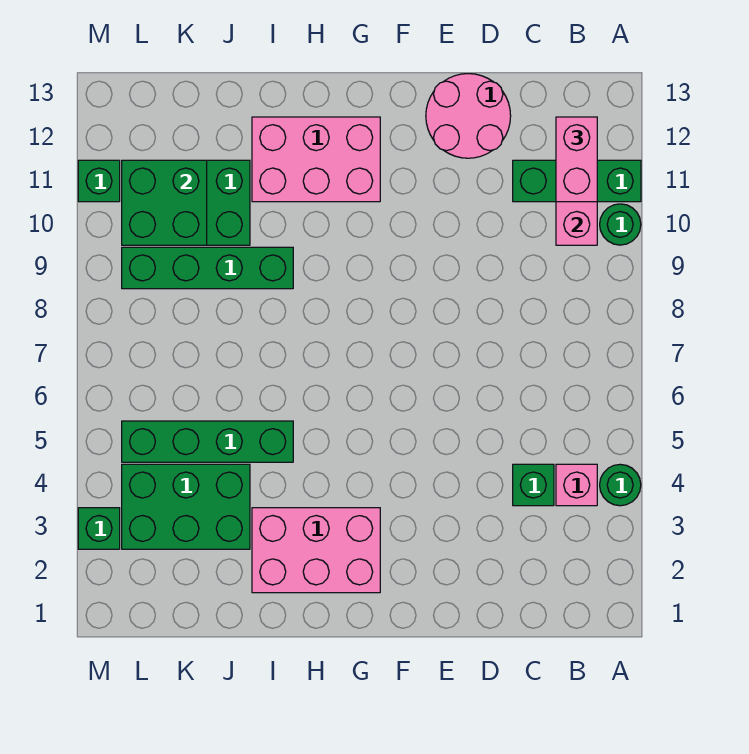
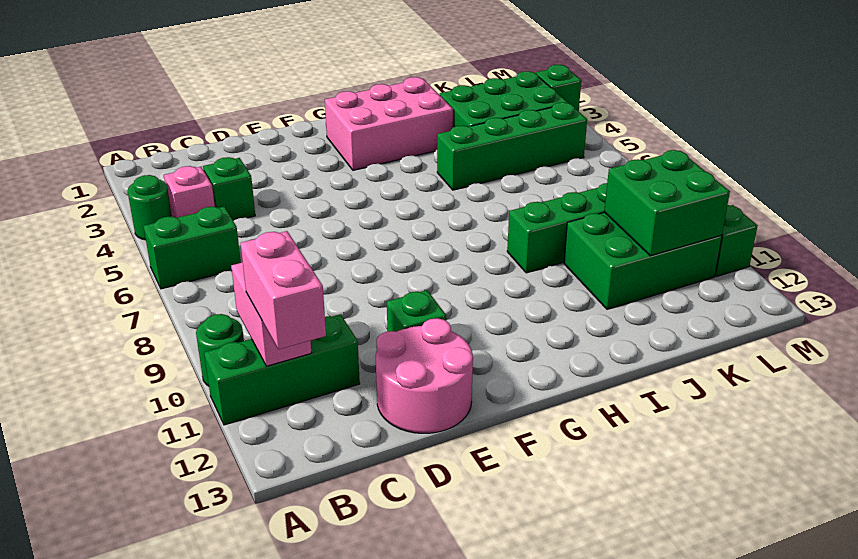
none -> green brick A6:B6 level 1
none -> green brick E11 level 1
pink brick G11:I12 level 1 -> none

